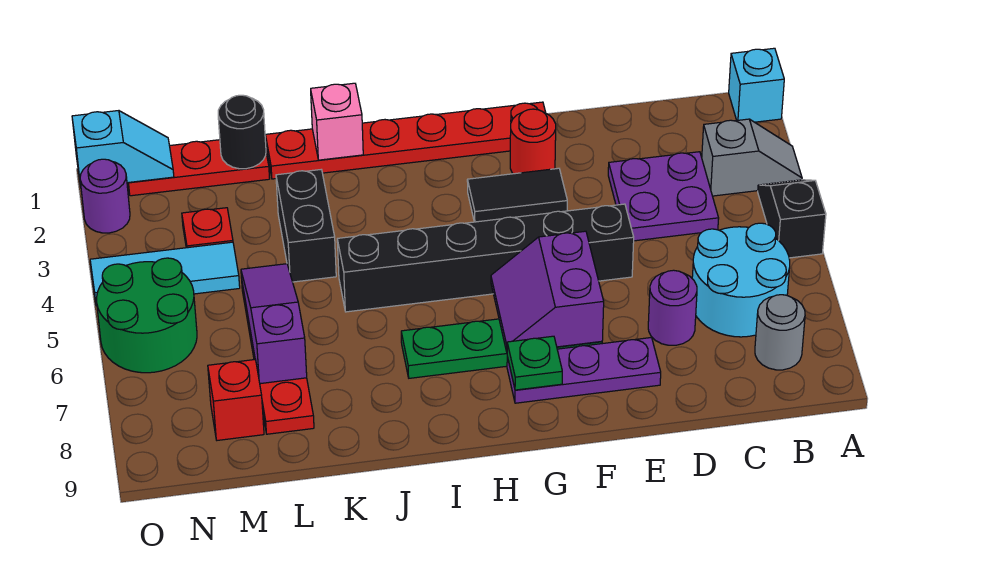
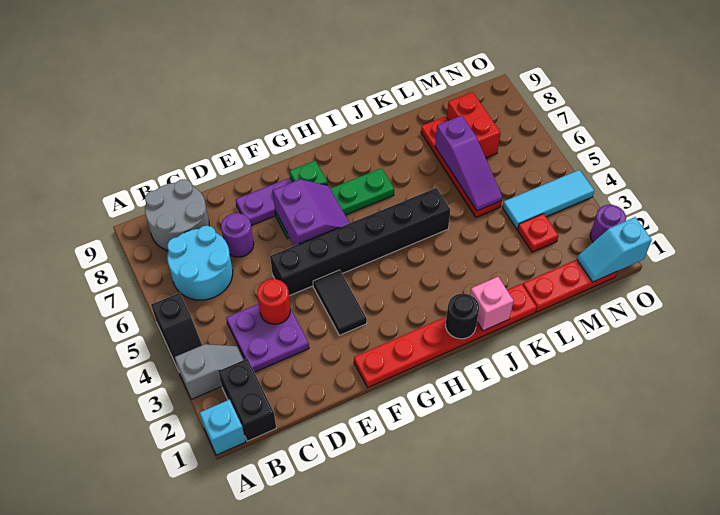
grey slope A3:B3 level 1 top B -> grey slope A3:B3 level 1 top A
grey round brick B8 level 1 -> grey round brick B8:C9 level 1
red round brick F2 level 1 -> red round brick D4 level 2
black tile F3:G3 level 1 -> black tile F3:F4 level 1
black brick K3:K4 level 1 -> black brick B1:B2 level 1
black round brick L1 level 2 -> black round brick I1 level 2
red brick M8 level 1 -> red brick M7:M8 level 1
green round brick N5:O6 level 1 -> none

